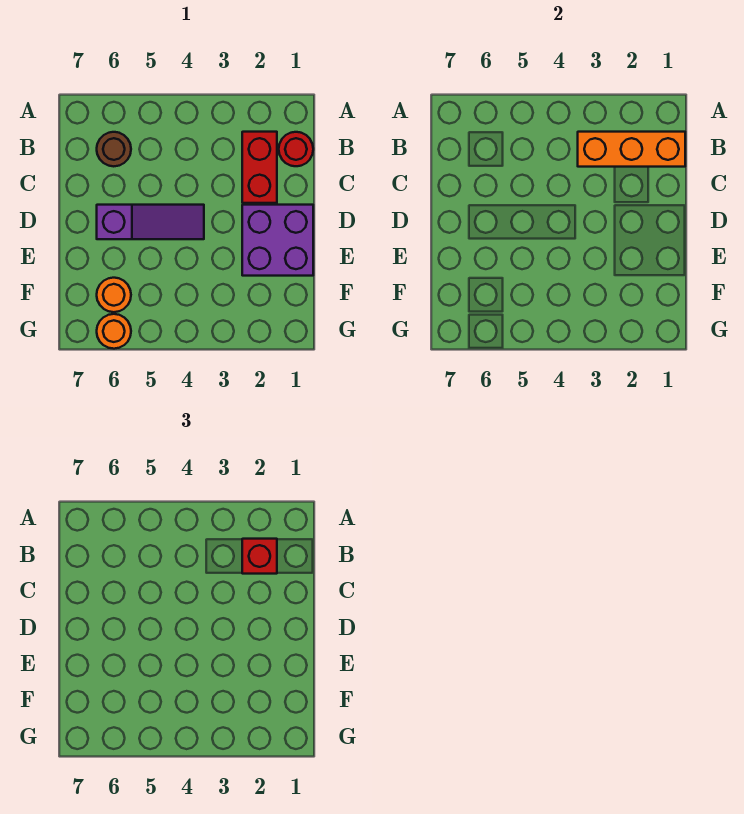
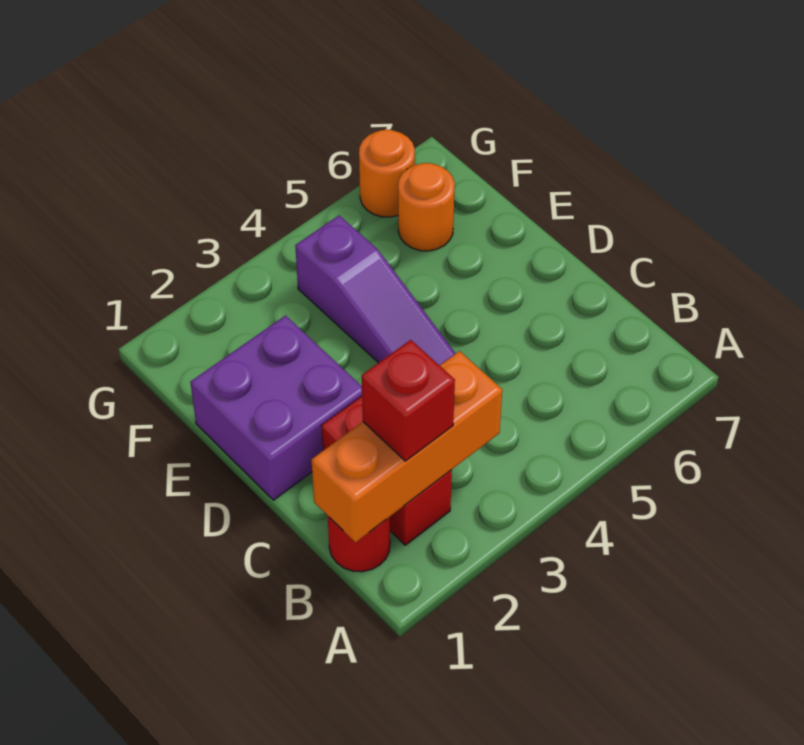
brown round brick B6 level 1 -> none
purple slope D4:D6 level 1 top 6 -> purple slope D4:F4 level 1 top F

